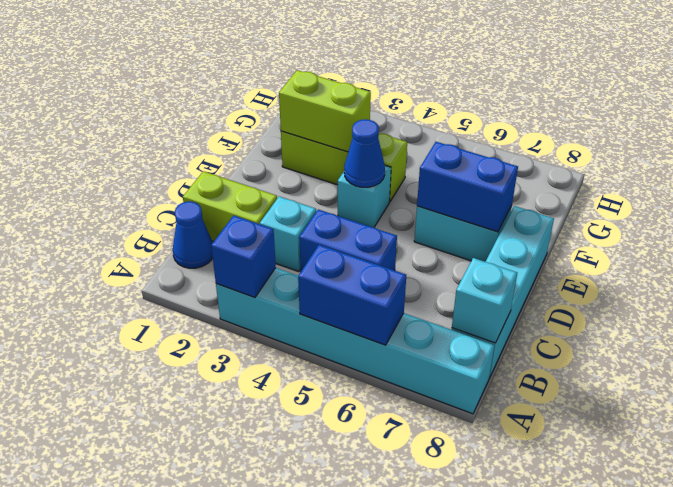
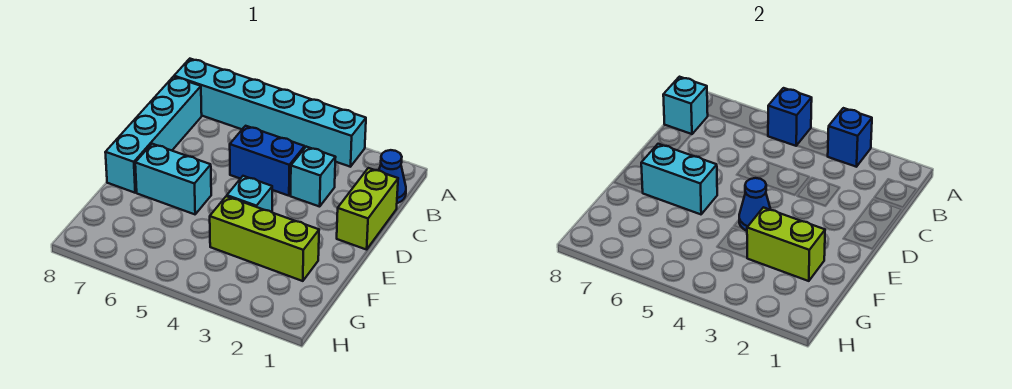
blue brick A5:A6 level 2 -> blue brick A5 level 2
lime brick C1:C2 level 1 -> lime brick C1:D1 level 1
blue brick E6:E7 level 2 -> cyan brick E6:E7 level 2

